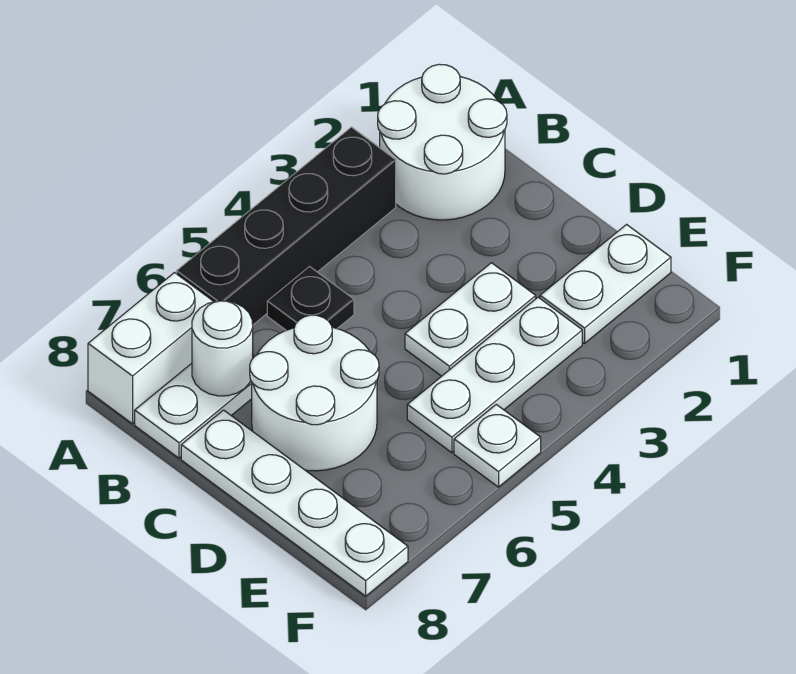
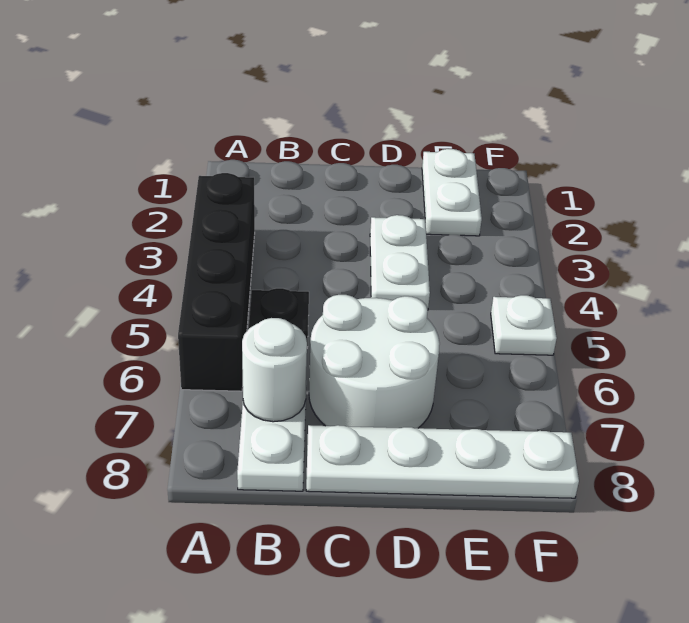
white round brick A1:B2 level 1 -> none
white brick A7:A8 level 1 -> none
white plate E3:E5 level 1 -> none

